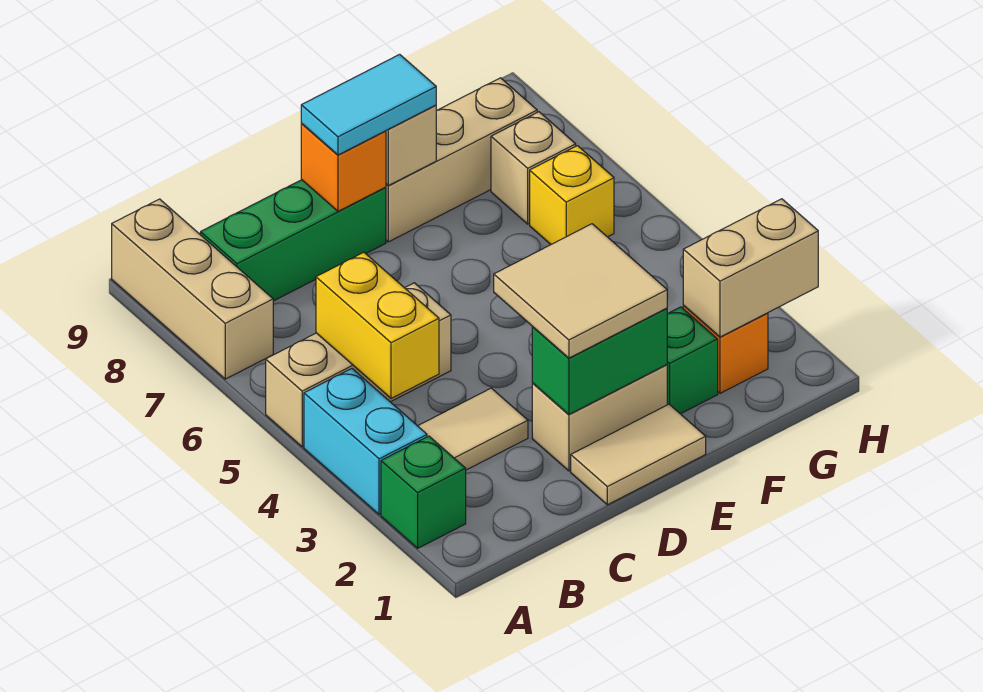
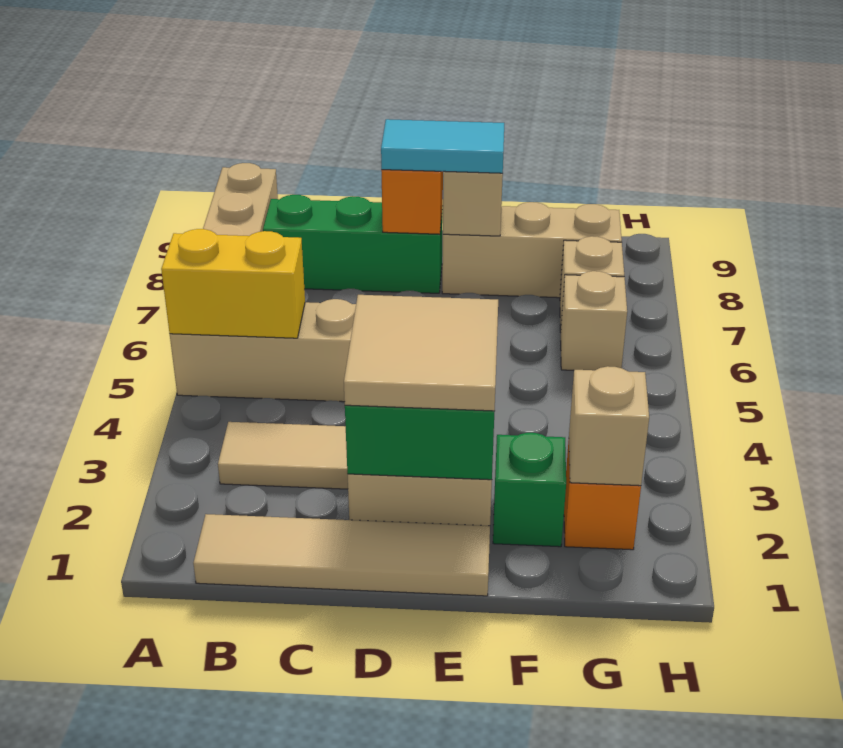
green brick A2 level 1 -> none
cyan brick A3:A4 level 1 -> none
yellow brick B4:B5 level 2 -> yellow brick A5:B5 level 2
tan tile D1:E1 level 1 -> tan tile B1:E1 level 1
tan brick G2:H2 level 2 -> tan brick G2 level 2
yellow brick G6 level 1 -> tan brick G6 level 1

